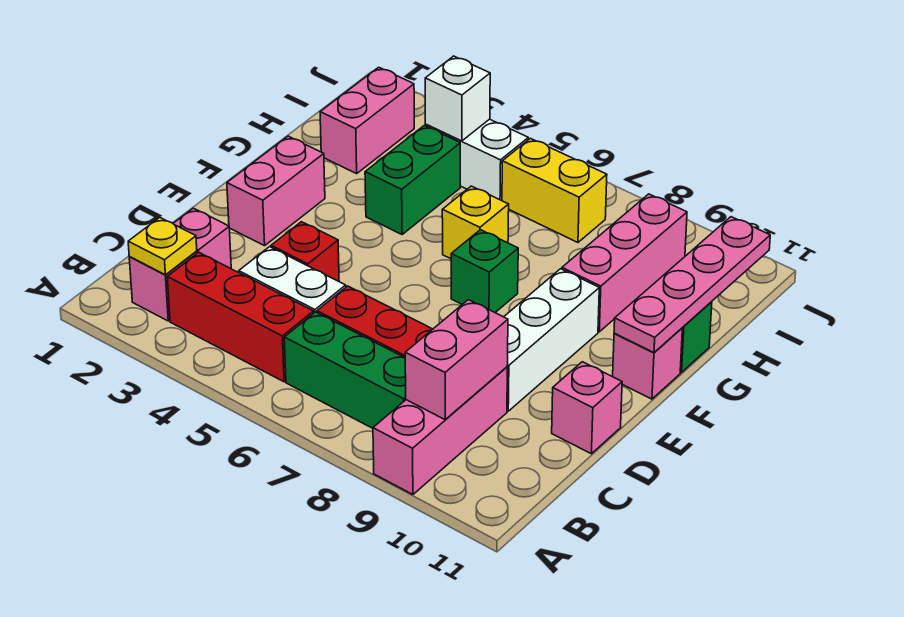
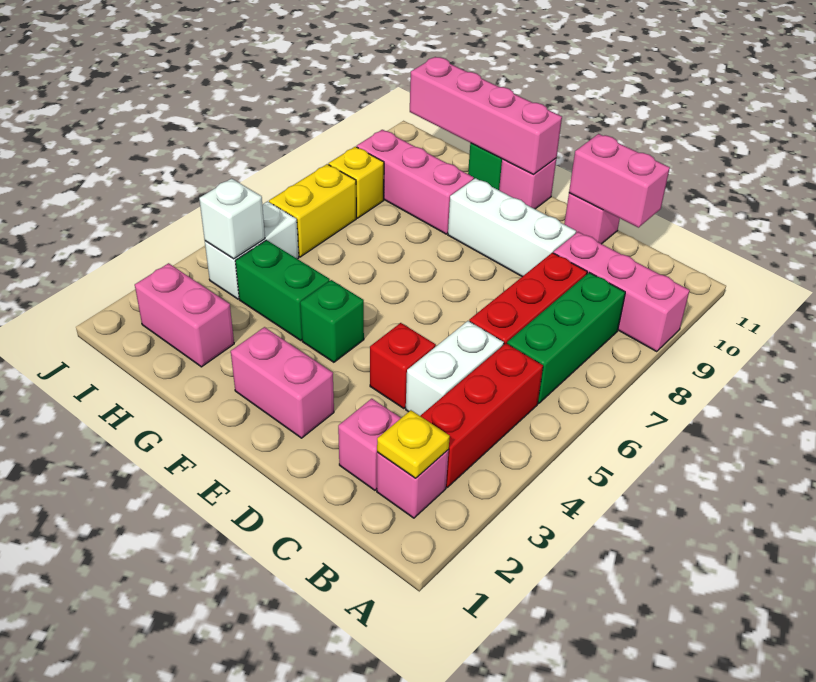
pink brick B9:C9 level 2 -> pink brick C11:D11 level 2
green brick F7 level 1 -> green brick F4 level 1
pink plate F11:I11 level 2 -> pink brick F11:I11 level 2
yellow brick G6 level 1 -> yellow brick I8 level 1

